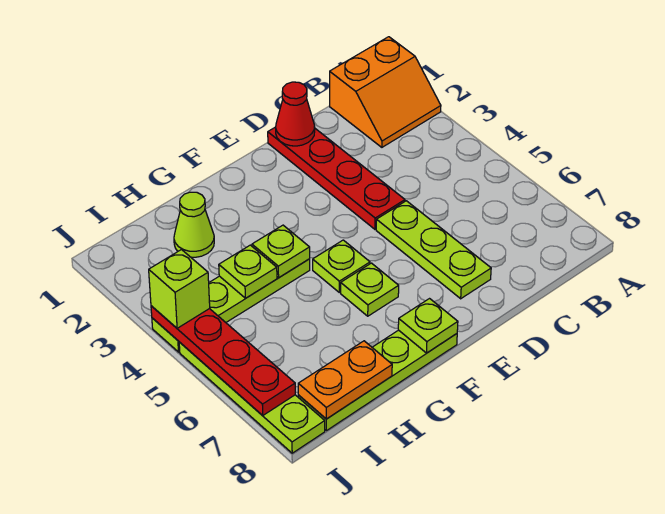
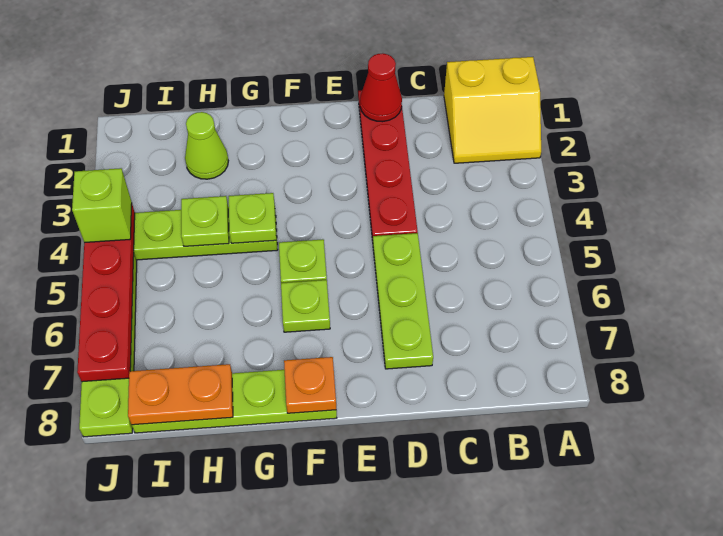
orange slope A1:B2 level 1 top 1 -> yellow slope A1:B2 level 1 top 1
lime plate F8 level 2 -> orange plate F8 level 2

